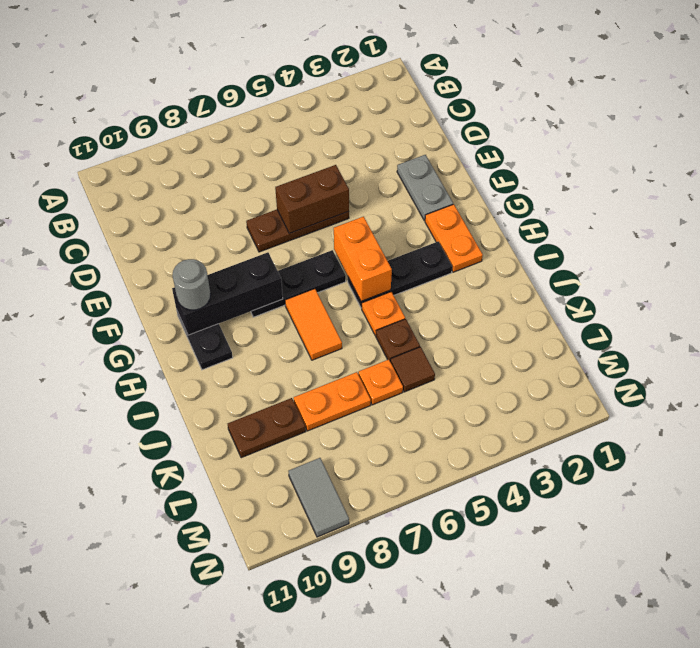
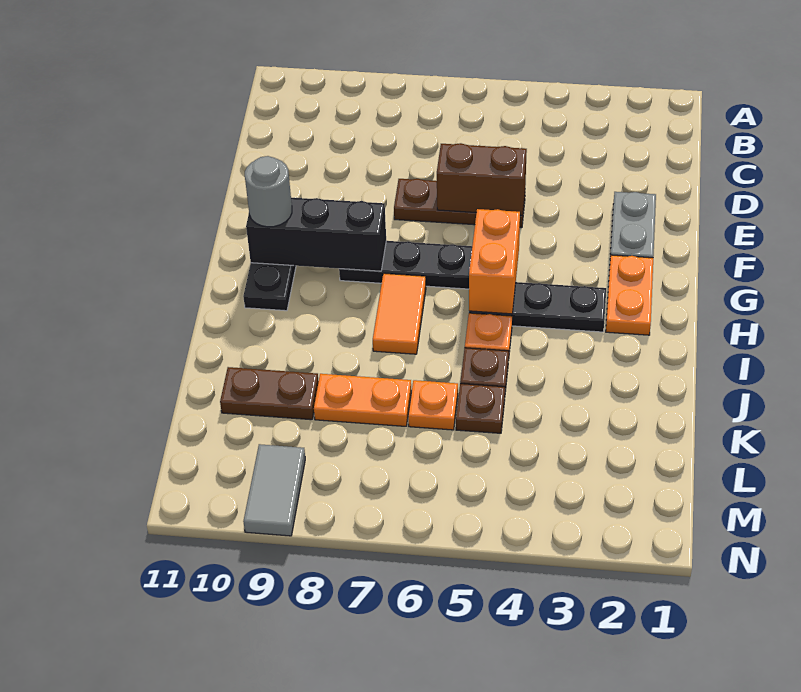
brown tile K5 level 1 -> brown plate K5 level 1

